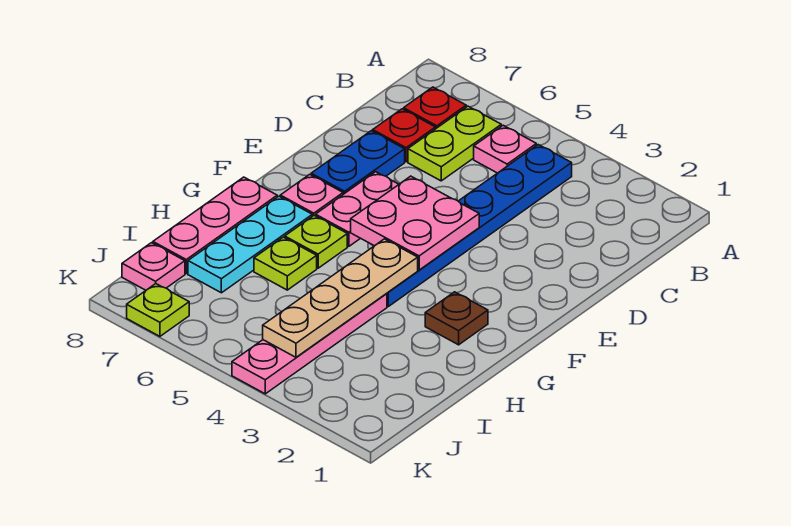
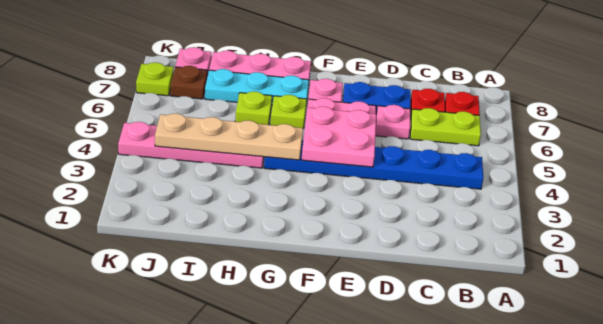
pink plate B5 level 1 -> pink plate D6 level 1
brown plate G2 level 1 -> brown plate J7 level 1

